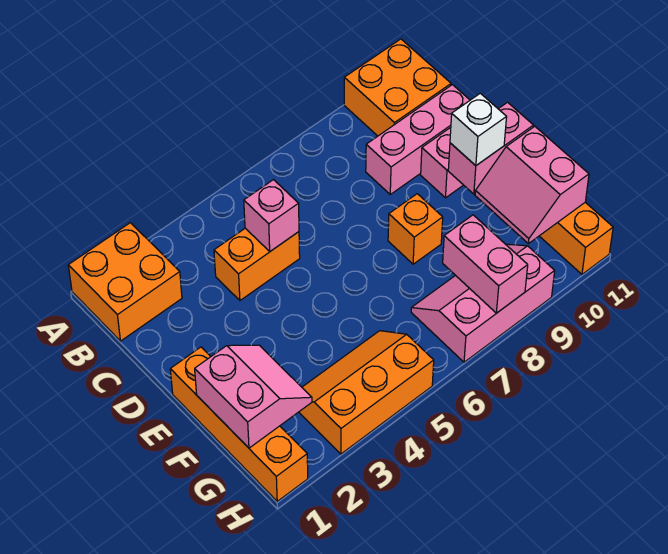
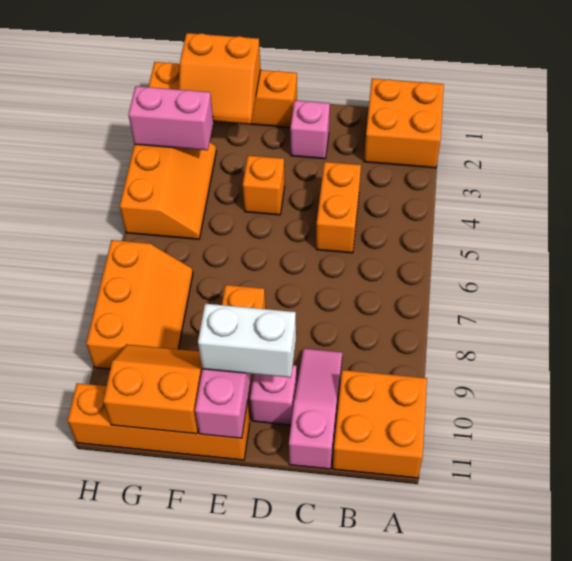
pink brick C5 level 2 -> pink brick D2 level 1
pink brick C9:C11 level 1 -> pink slope C9:C11 level 1 top 11
none -> orange brick E4 level 1
white brick E10 level 3 -> white brick D10:E10 level 3
pink slope F1:G2 level 2 top 1 -> orange slope F1:G2 level 2 top 1
pink slope F10:G11 level 2 top 11 -> orange slope F10:G11 level 2 top 11
pink slope G7:H9 level 1 top H -> orange slope G7:H9 level 1 top H
pink brick G8:H8 level 2 -> pink brick G3:H3 level 2

